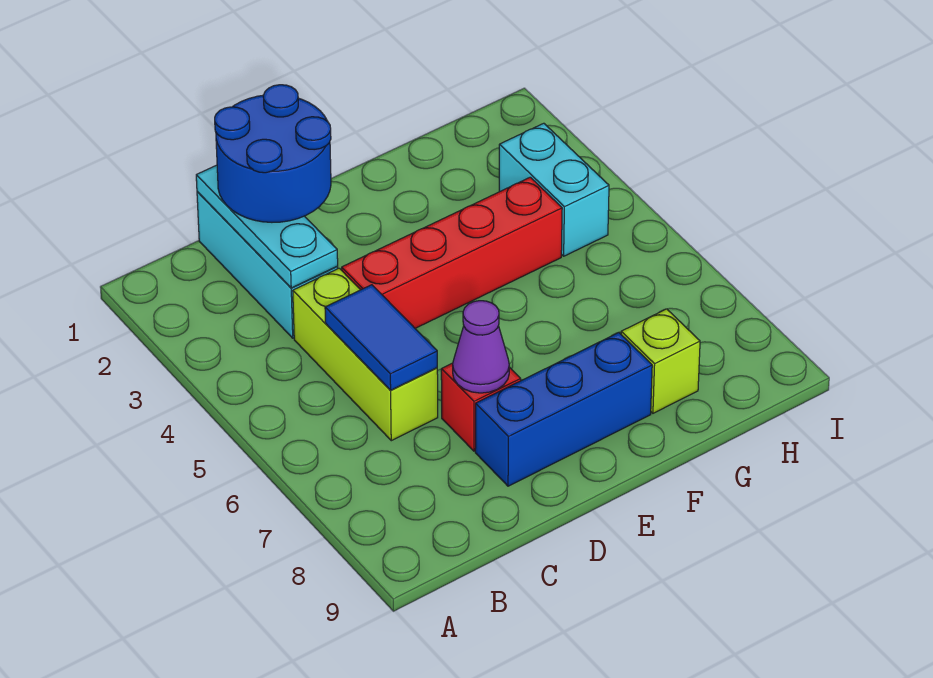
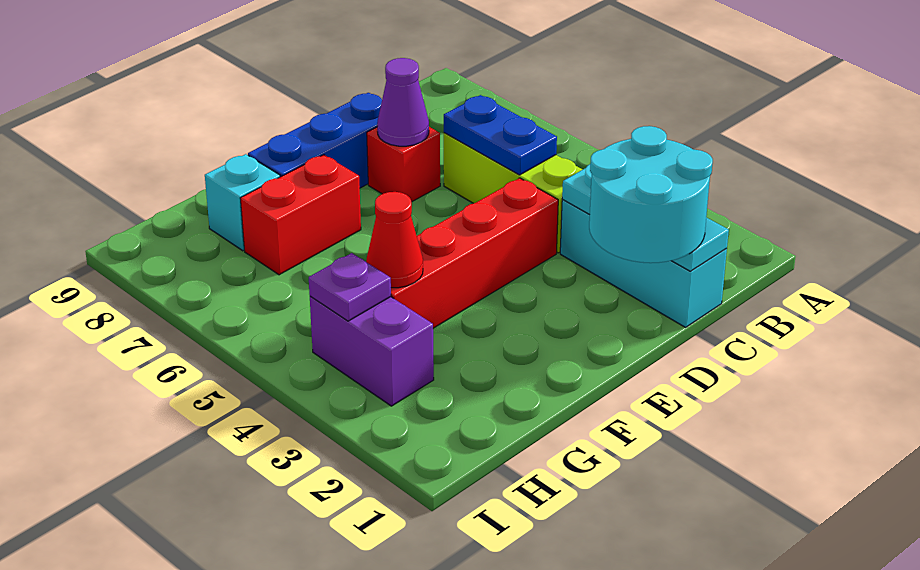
blue round brick C1:D2 level 3 -> cyan round brick C1:D2 level 3
blue tile C5:C6 level 2 -> blue plate C5:C6 level 2
none -> red brick F7:G7 level 1
none -> red cone G4 level 2
lime brick G8 level 1 -> cyan brick G8 level 1
cyan brick H3:H4 level 1 -> purple brick H3:H4 level 1
none -> purple plate H4 level 2

